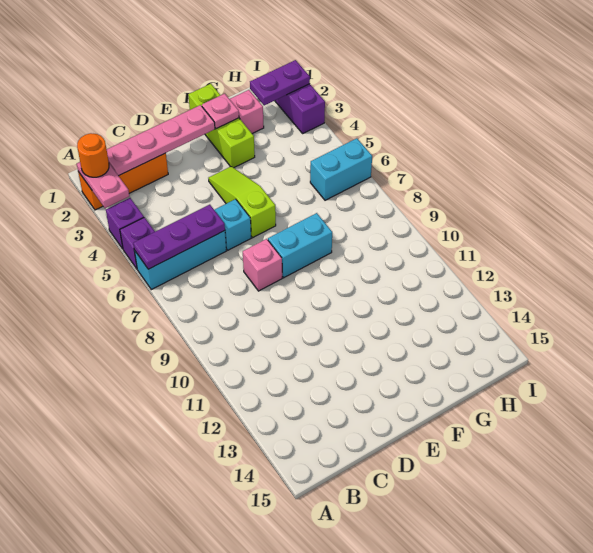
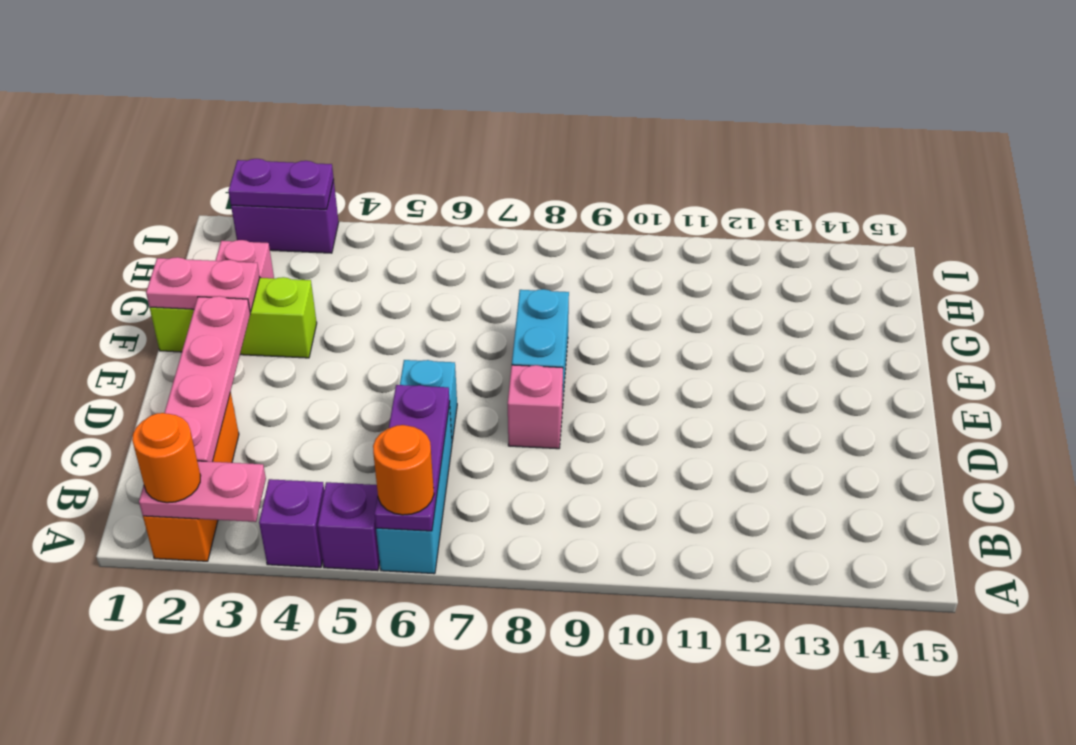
none -> orange round brick A6 level 3
lime slope E4:E6 level 1 top 6 -> none
pink plate F2 level 2 -> pink plate F1:F2 level 2
purple plate H2:I2 level 2 -> purple plate I2:I3 level 2
cyan brick H6:I6 level 1 -> none

